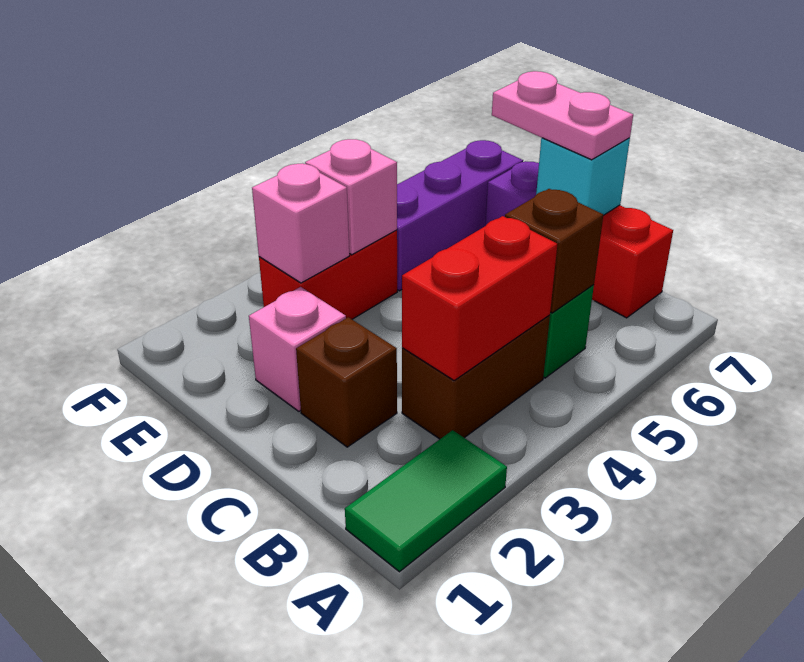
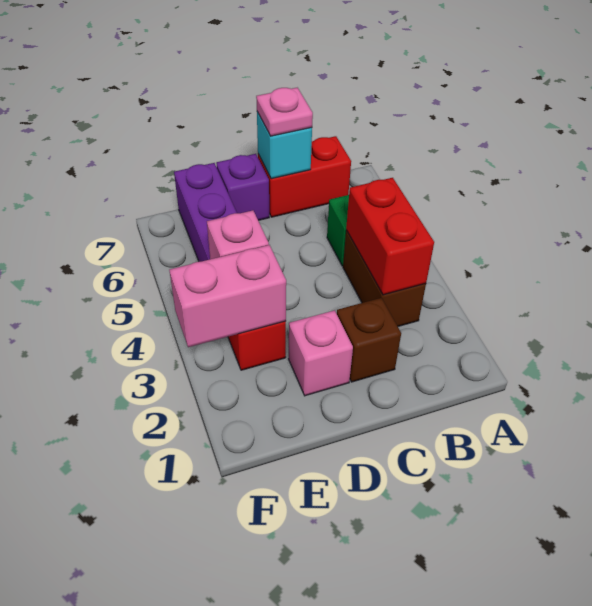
green tile A1:A2 level 1 -> none
brown brick B5 level 2 -> none
pink plate C7:D7 level 3 -> pink plate C7 level 3
pink brick E3 level 2 -> pink brick E3:F3 level 2

